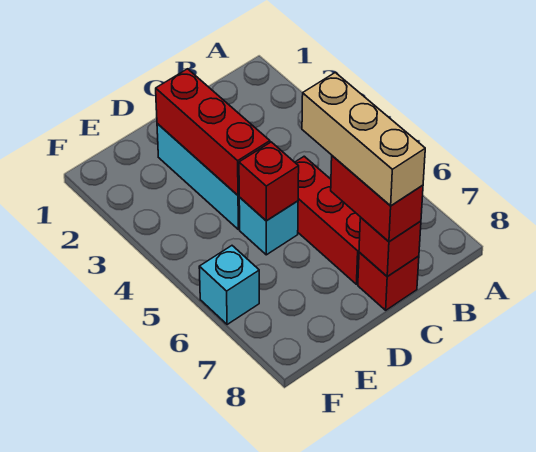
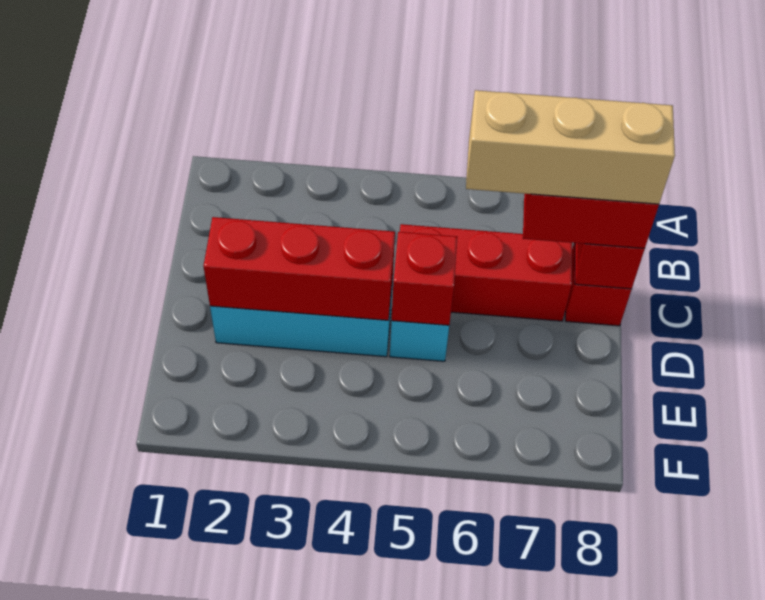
cyan brick F6 level 1 -> none

